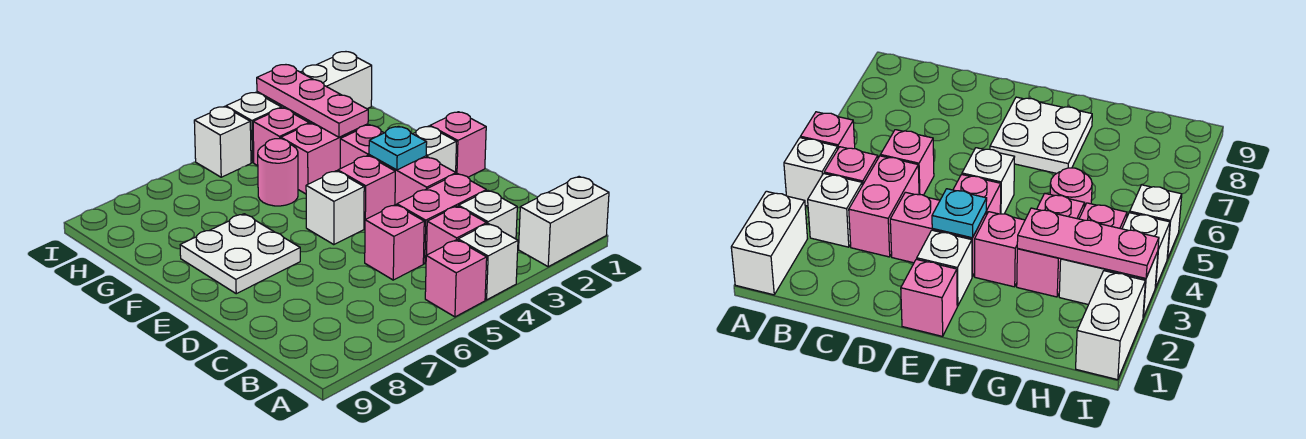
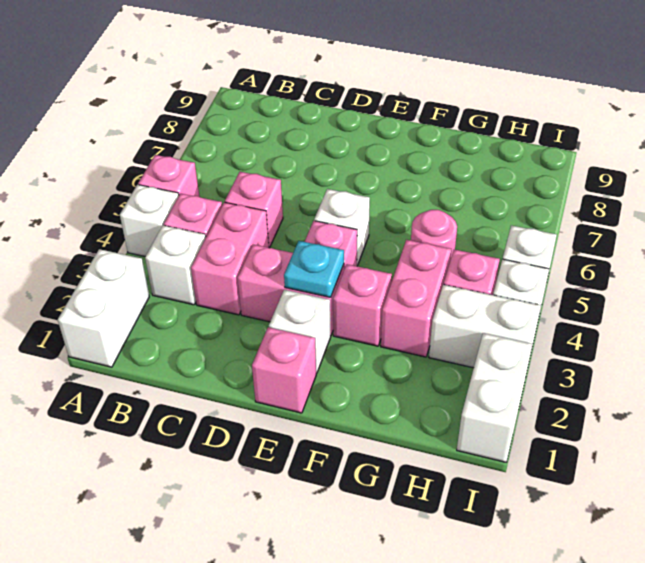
white plate E7:F8 level 1 -> none
pink plate G3:I3 level 2 -> none

